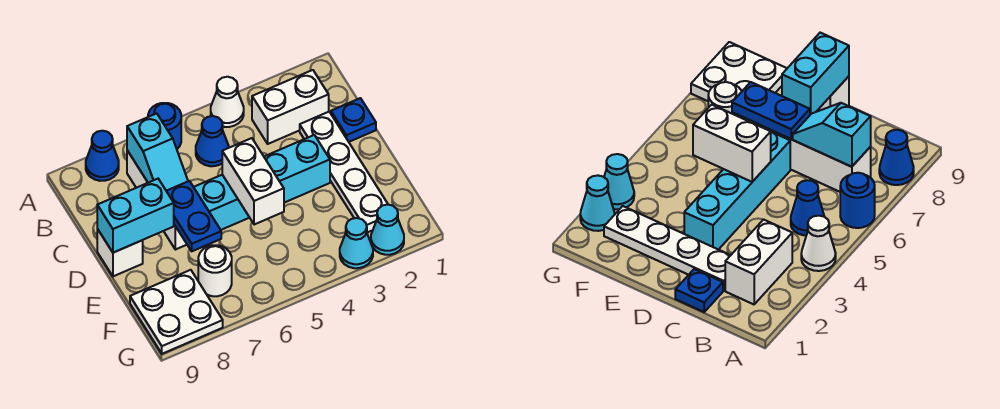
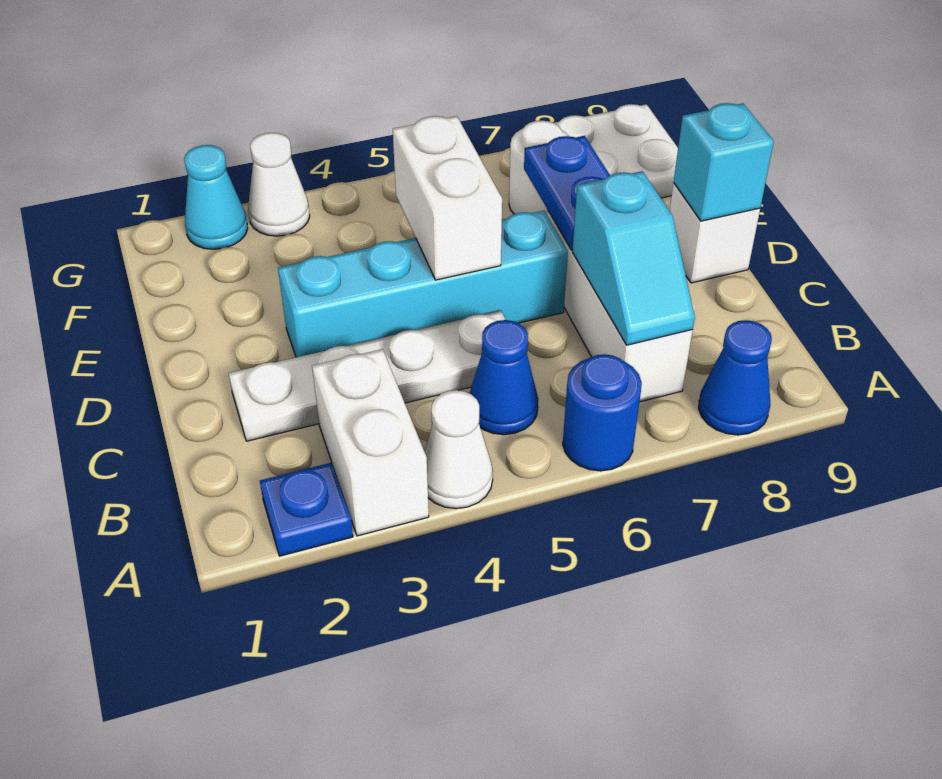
white brick B2:B3 level 1 -> white brick A3:B3 level 1
cyan slope B7:C7 level 2 top B -> cyan slope B7:C7 level 2 top C
blue plate C1 level 1 -> blue plate A2 level 1
white plate C2:F2 level 1 -> white plate C2:C5 level 1
cyan brick D8:D9 level 2 -> cyan brick D9 level 2
cyan cone G3 level 1 -> white cone G3 level 1

